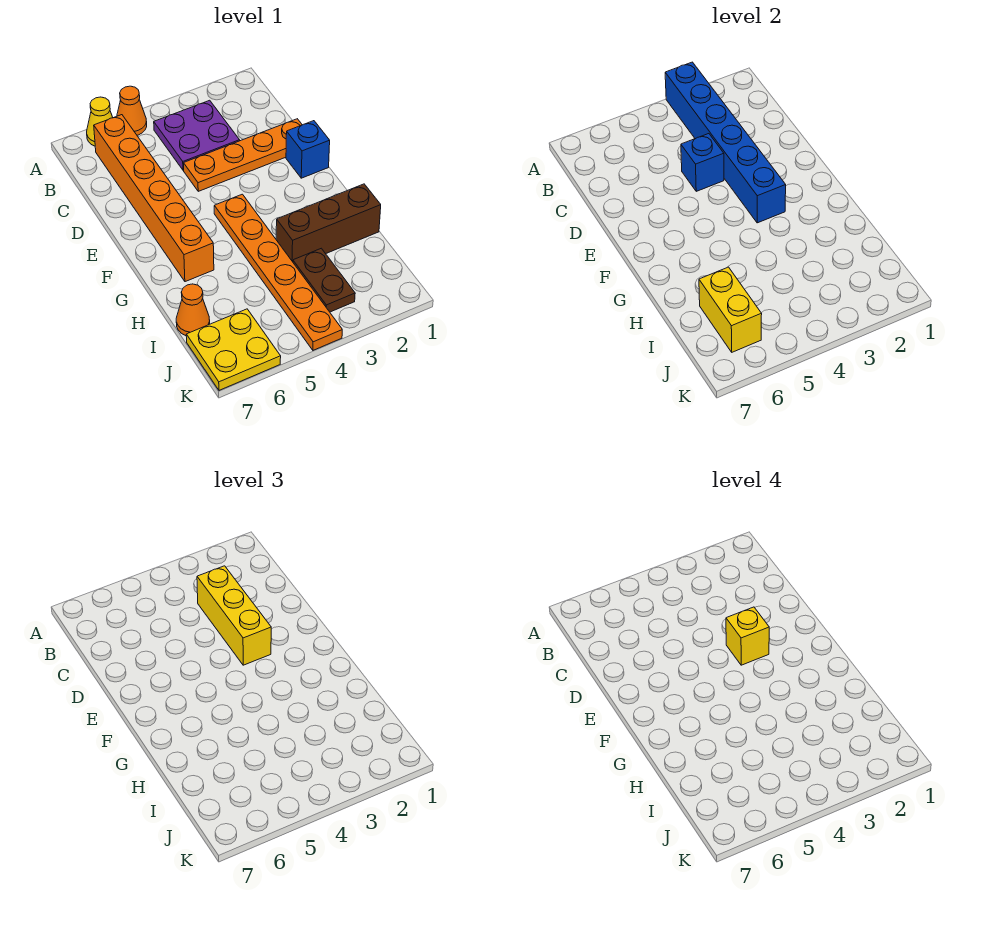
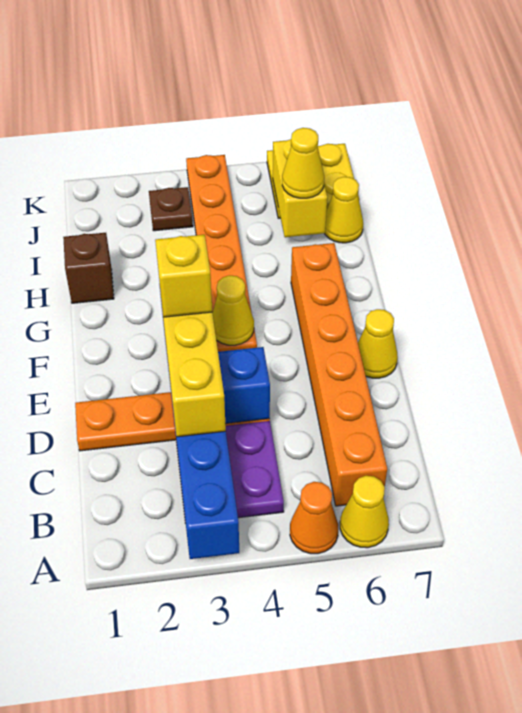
blue brick E1 level 1 -> none
none -> yellow cone E7 level 1
none -> yellow cone F4 level 2
brown brick H1:H3 level 1 -> brown brick H1 level 1
brown plate I3:J3 level 1 -> brown plate J3 level 1
none -> yellow cone I6 level 3
orange cone I7 level 1 -> yellow cone I7 level 1

